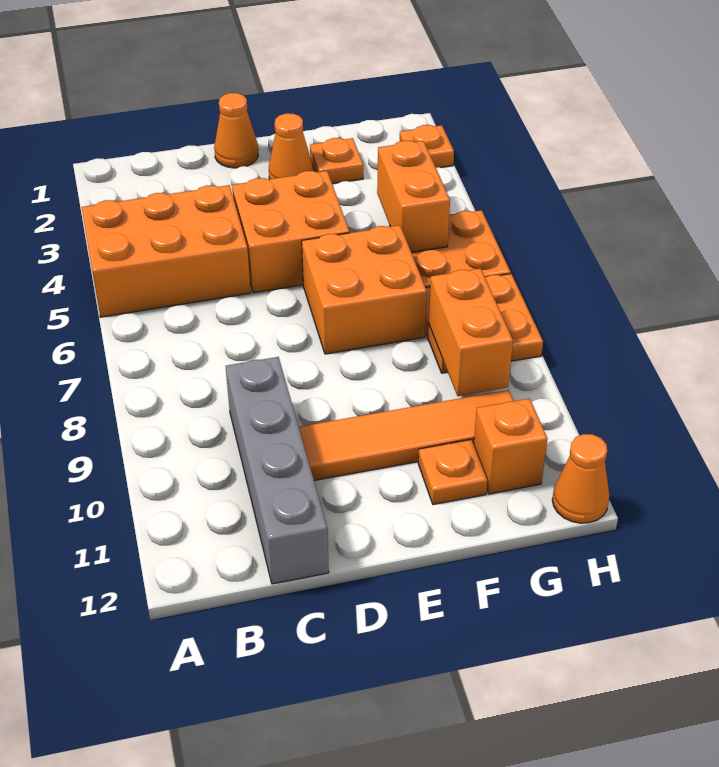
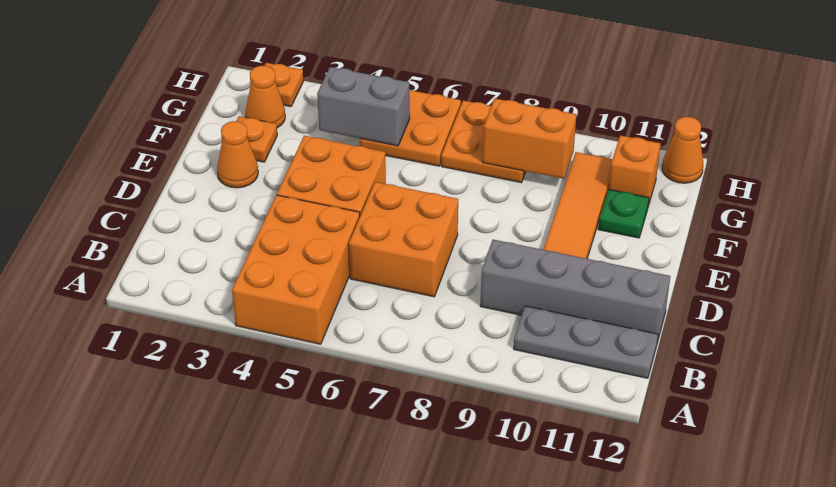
none -> grey plate B10:B12 level 1
orange cone D1 level 1 -> orange cone G2 level 1
orange brick E6:F7 level 1 -> orange brick C6:D7 level 1
orange plate F11 level 1 -> green plate F11 level 1
orange brick G4:G5 level 2 -> grey brick G4:G5 level 2

